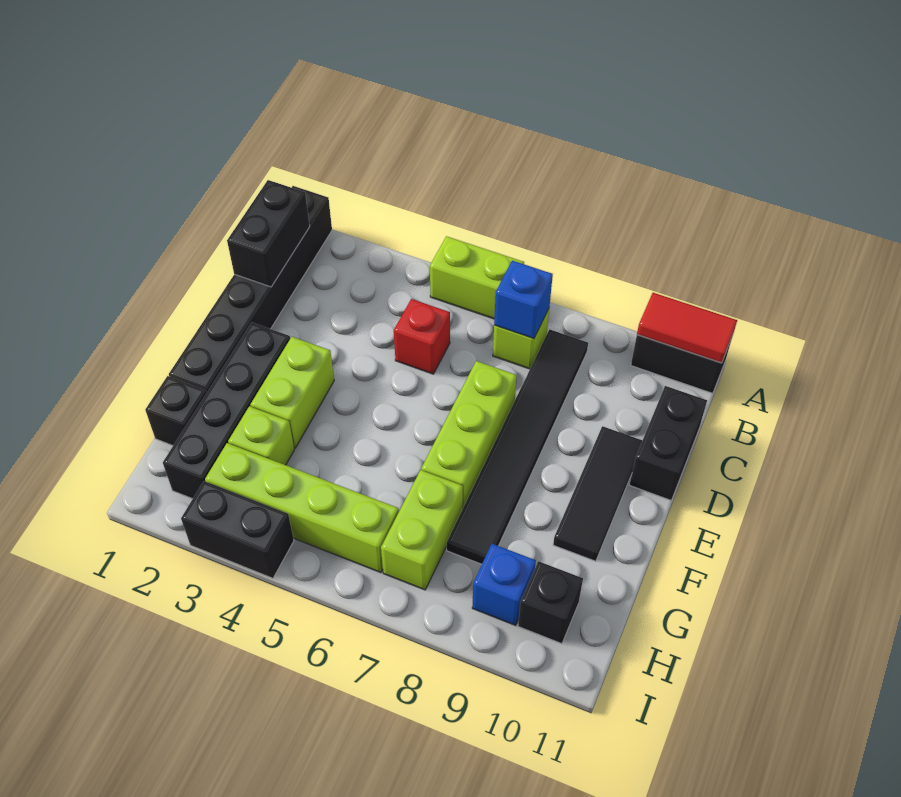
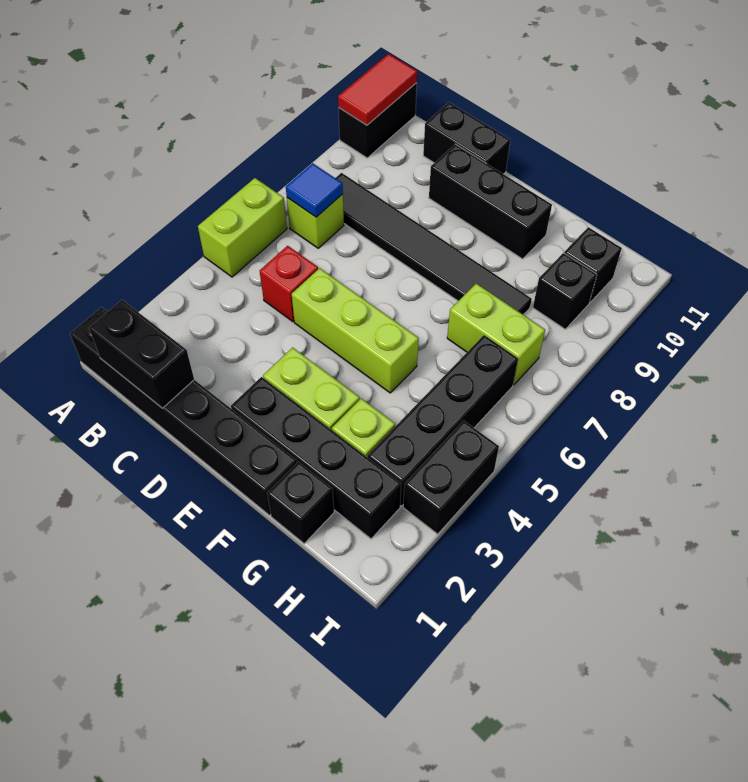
blue brick B7 level 2 -> blue tile B7 level 2
lime brick D7:F7 level 1 -> lime brick D5:F5 level 1
black tile D10:F10 level 1 -> black brick D10:F10 level 1
lime brick H3:H6 level 1 -> black brick H3:H6 level 1
blue brick H9 level 1 -> black brick H9 level 1

